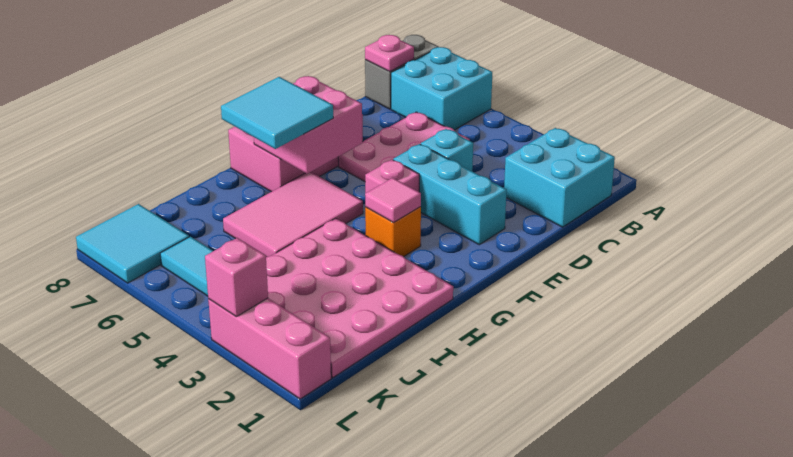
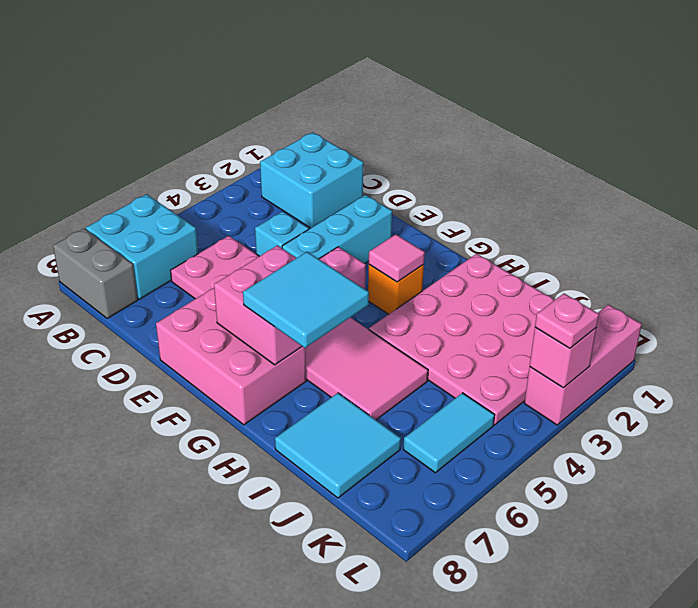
pink plate B8 level 2 -> pink plate L3 level 3
cyan tile K7:L8 level 1 -> cyan tile I7:J8 level 1

